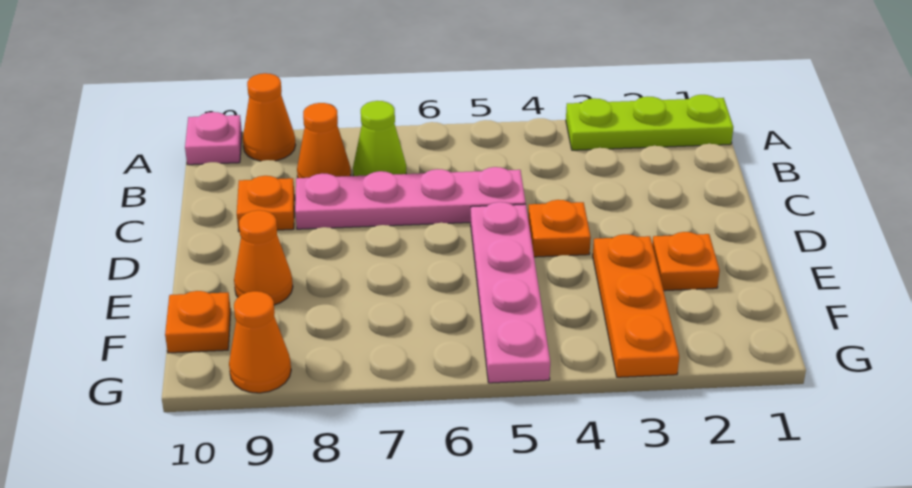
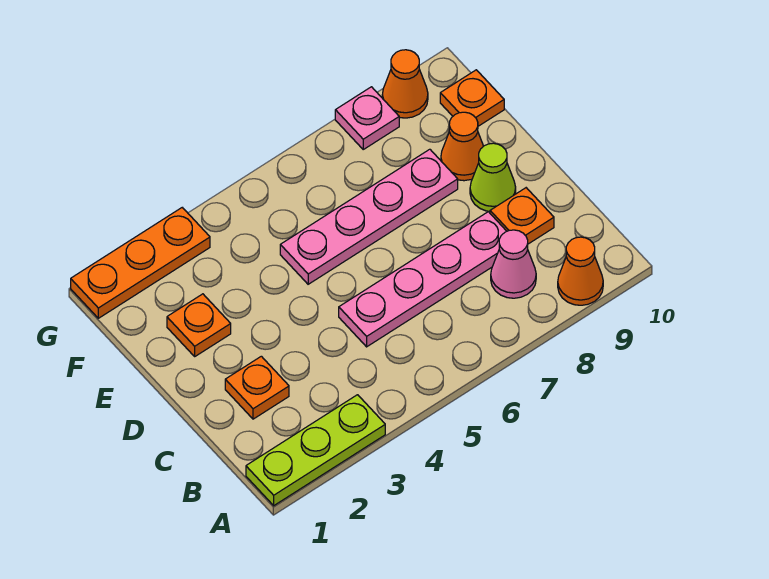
pink plate A10 level 1 -> pink plate G8 level 1
lime cone B7 level 1 -> lime cone D9 level 1
orange cone B8 level 1 -> pink cone B8 level 1
orange plate D4 level 1 -> orange plate C2 level 1
pink plate D5:G5 level 1 -> pink plate E5:E8 level 1
orange plate E3:G3 level 1 -> orange plate G1:G3 level 1

